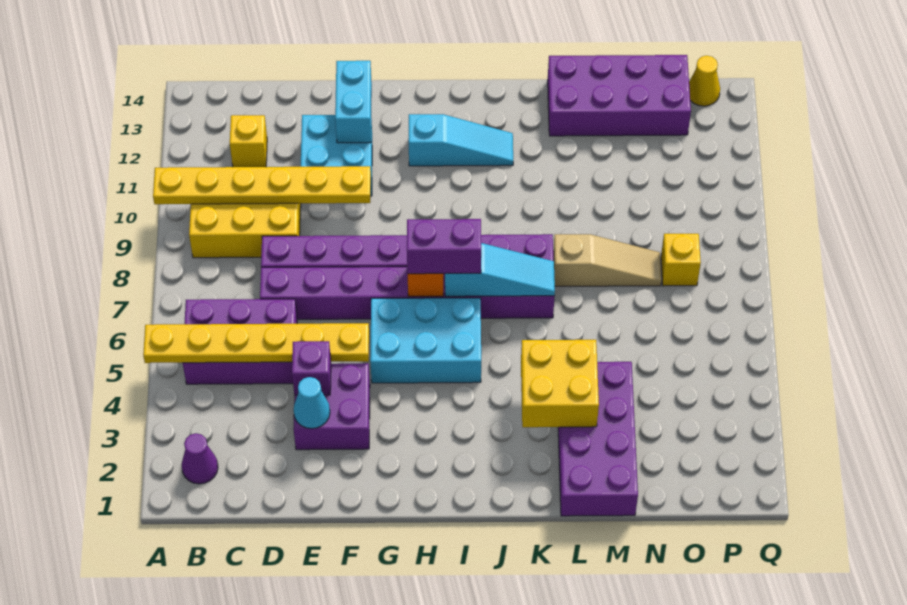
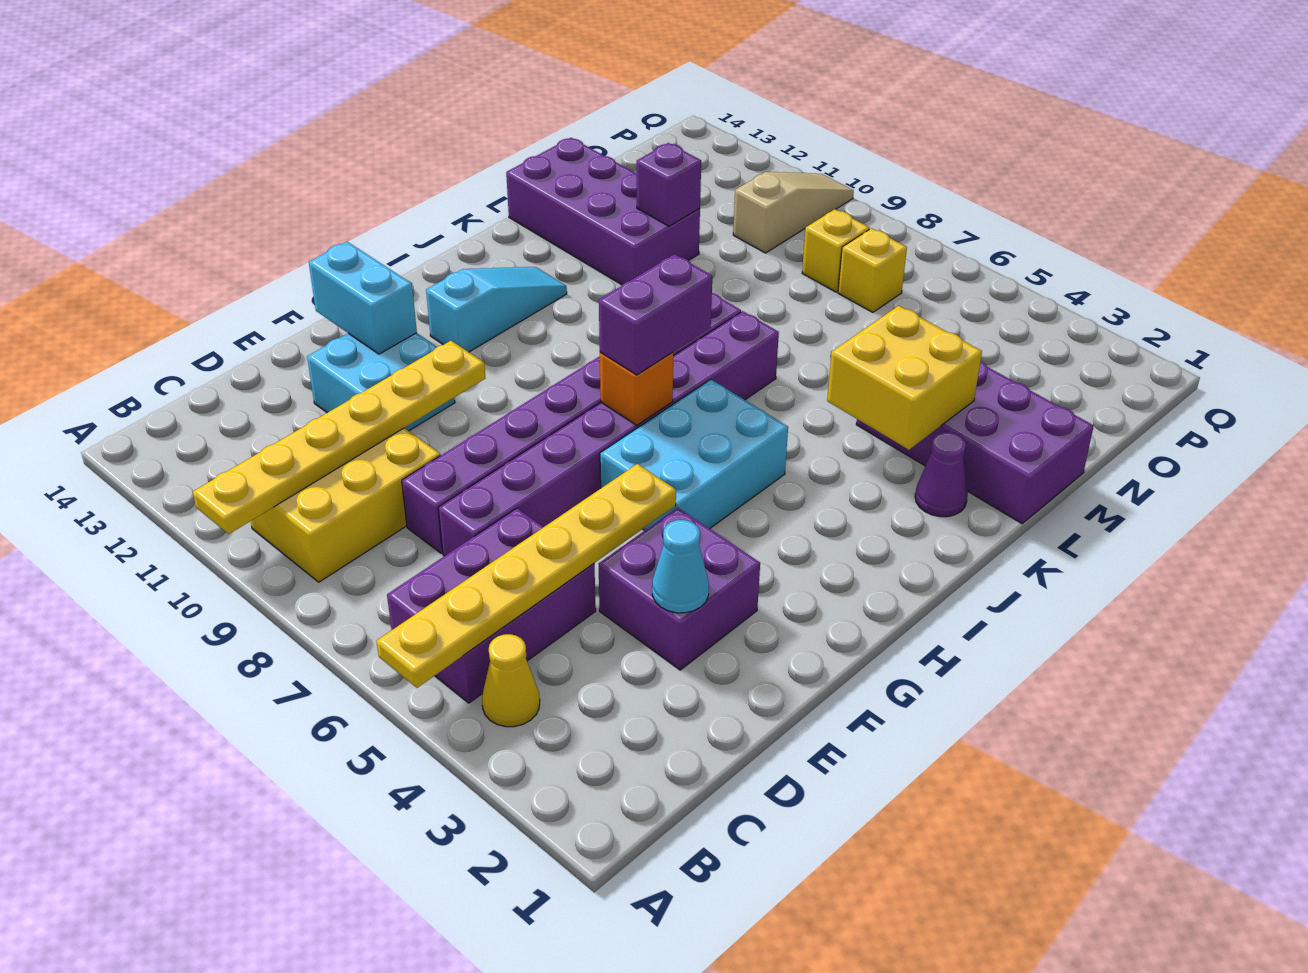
purple cone B2 level 1 -> purple cone K2 level 1
yellow brick C12 level 1 -> yellow brick O7 level 1
purple brick E4 level 2 -> purple brick M11 level 2
cyan slope I7:K7 level 2 top I -> none
tan slope L8:N8 level 1 top L -> tan slope O10:Q10 level 1 top O
purple brick L13:O14 level 1 -> purple brick L11:M14 level 1
yellow cone P14 level 1 -> yellow cone B4 level 1

